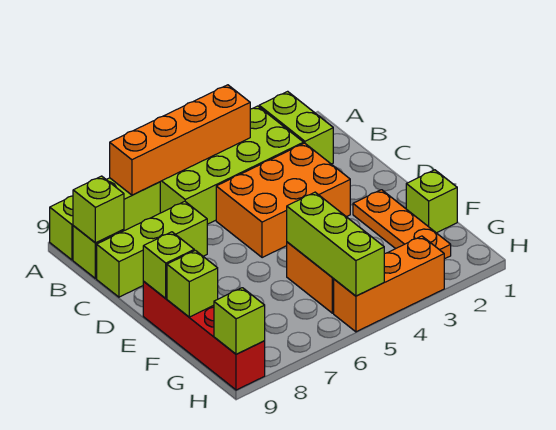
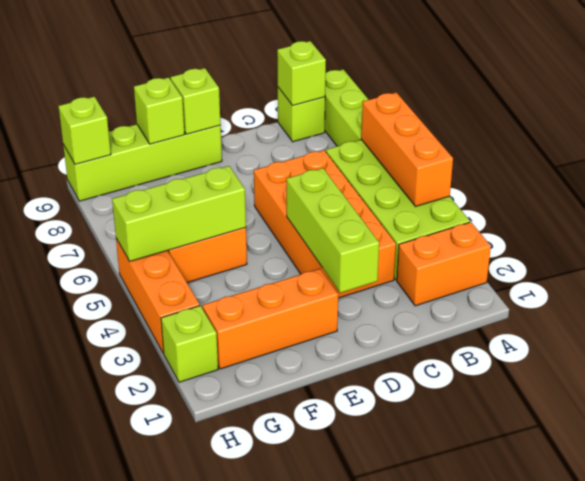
lime brick A2:B2 level 1 -> orange brick A2:B2 level 1
orange brick A4:A7 level 2 -> orange brick A4:A6 level 2
orange brick C3:D5 level 1 -> orange brick C3:D6 level 1
lime brick C7:C9 level 1 -> lime brick D2:D4 level 2
orange plate E2:G2 level 1 -> orange brick E2:G2 level 1
red brick E9:H9 level 1 -> lime brick E9:H9 level 1
lime brick F1 level 1 -> lime brick H2 level 1

